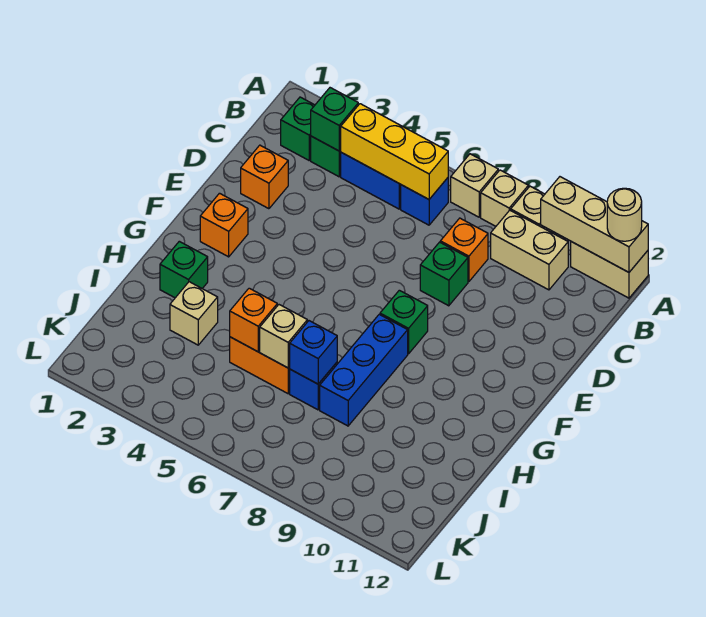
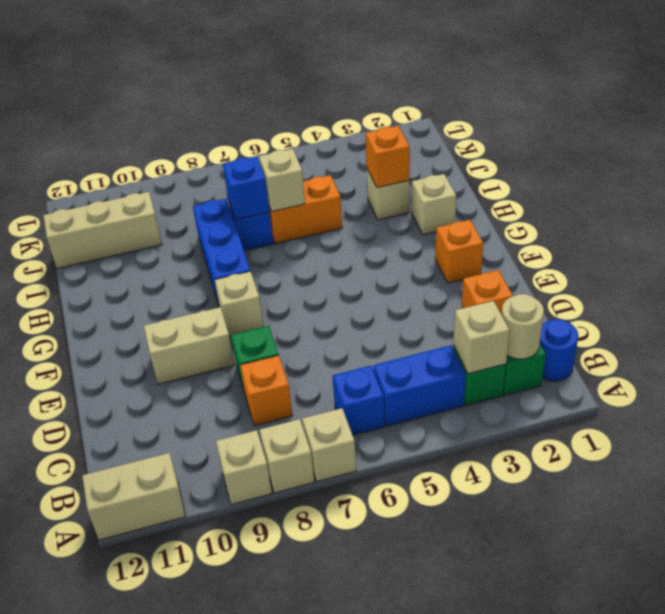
tan brick A10:A12 level 2 -> tan brick J10:J12 level 1
tan round brick A12 level 3 -> tan round brick B2 level 2
none -> blue round brick B1 level 1
green brick B3 level 2 -> tan brick B3 level 2
yellow brick B4:B6 level 2 -> none
tan brick B9:B10 level 1 -> tan brick E9:E10 level 1
green brick F8 level 1 -> tan brick F8 level 1
green brick H2 level 1 -> tan brick H2 level 1
orange brick I5 level 2 -> orange brick I3 level 2

